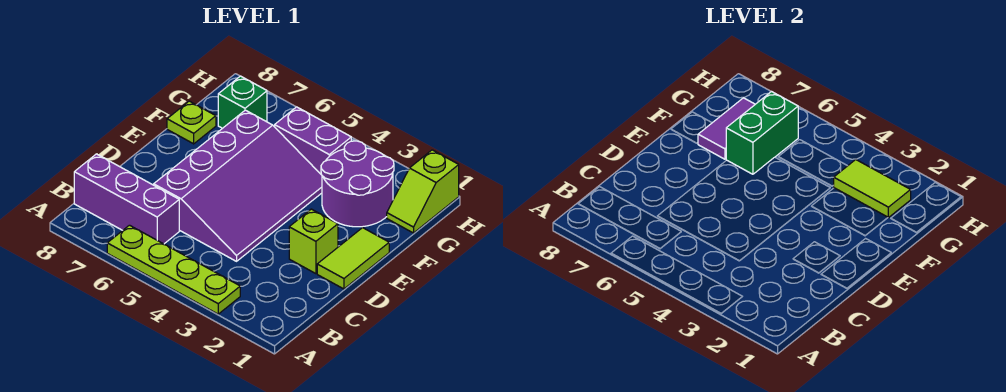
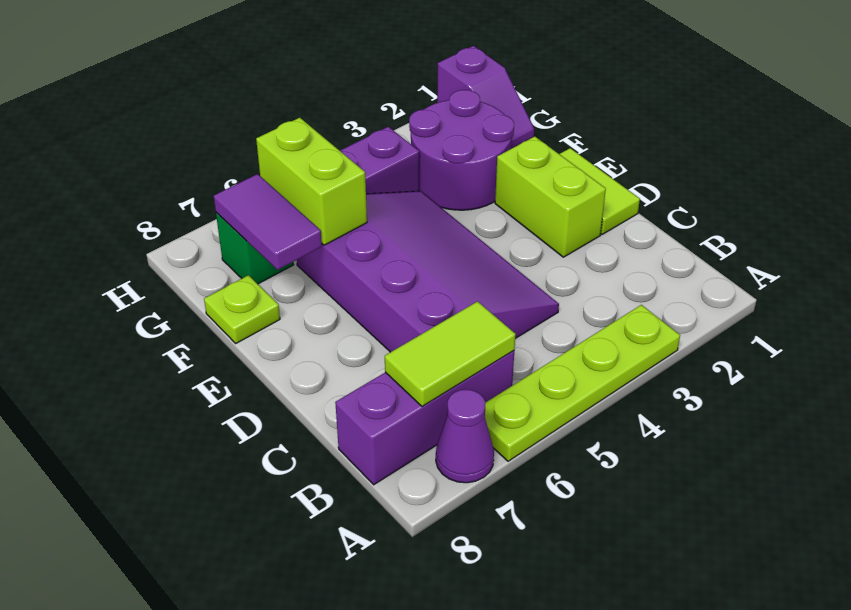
none -> purple cone A7 level 1
lime brick D2 level 1 -> lime brick D2:E2 level 1
green brick F6:G6 level 2 -> lime brick F6:G6 level 2
lime slope G1:H1 level 1 top H -> purple slope G1:H1 level 1 top H
lime tile G2:G3 level 2 -> lime tile B6:B7 level 2

